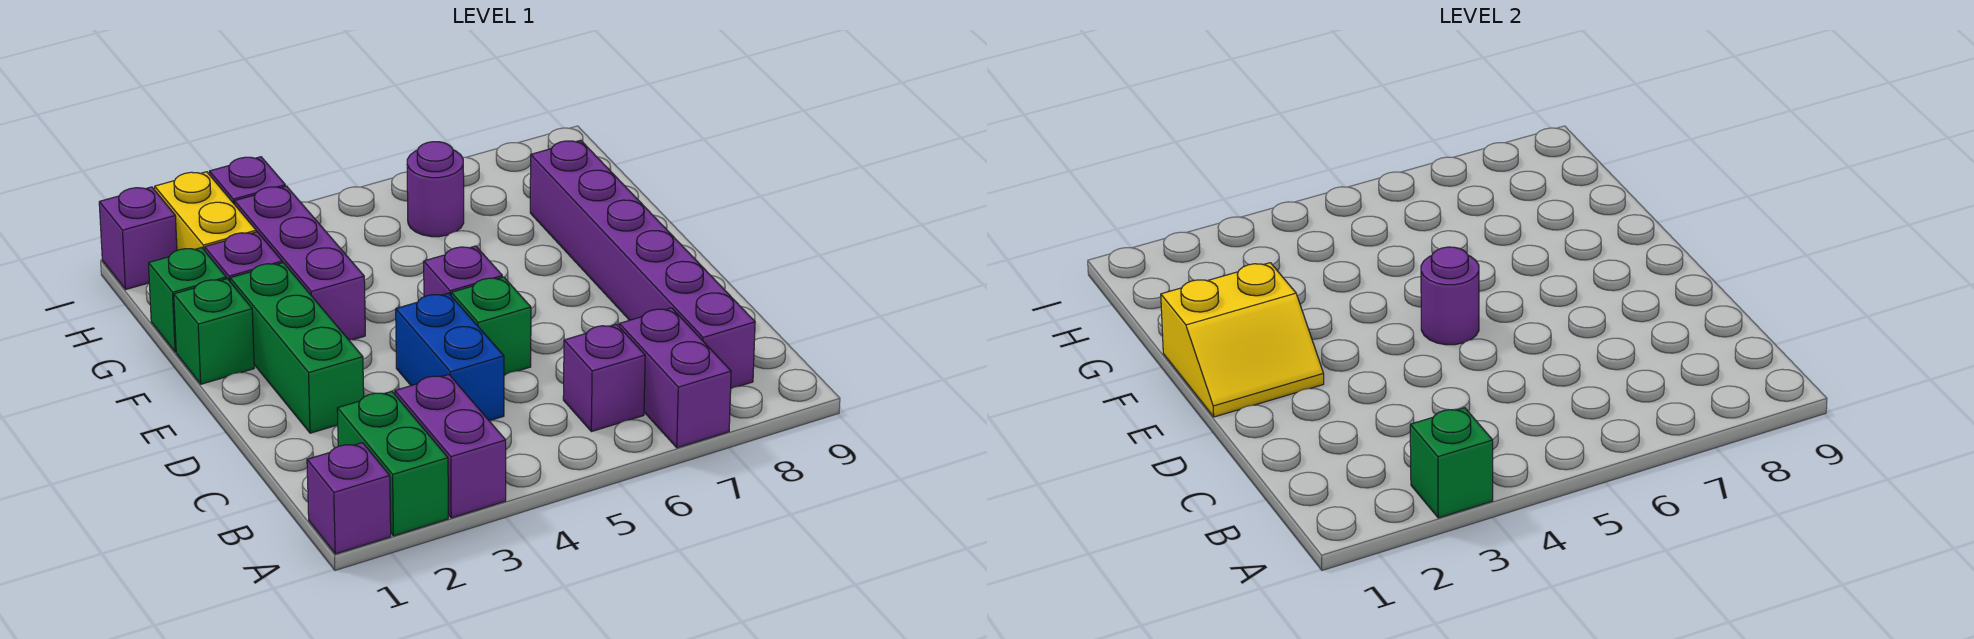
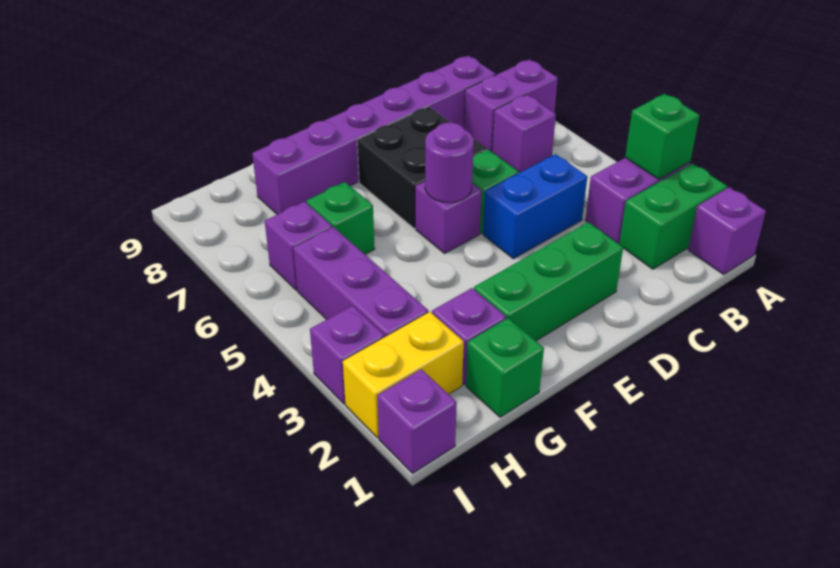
none -> black brick D6:E7 level 1
yellow slope E1:F2 level 2 top F -> none
green brick F1 level 1 -> green brick G6 level 1
purple brick F3:H3 level 1 -> purple brick H3:H5 level 1
purple round brick H6 level 1 -> purple brick H6 level 1

